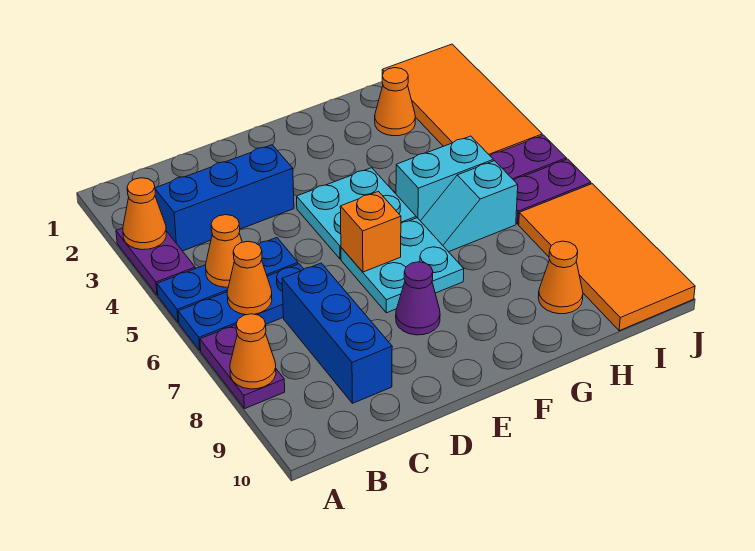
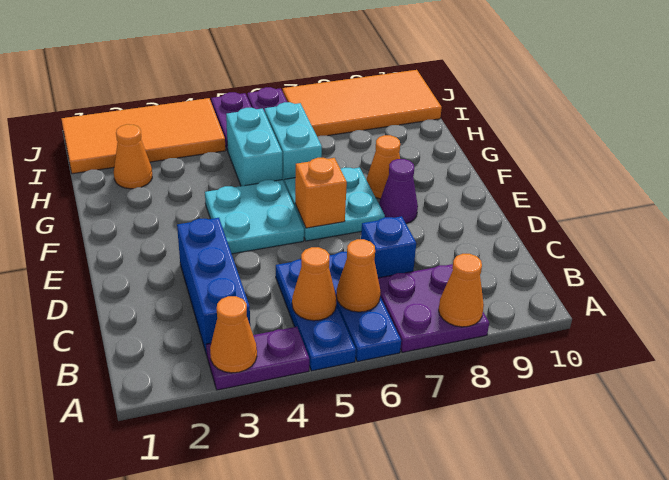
purple plate A7:A8 level 1 -> purple plate A7:B8 level 1
blue brick C7:C9 level 1 -> blue brick C7 level 1
cyan slope G6:H6 level 1 top H -> cyan brick G6:H6 level 1
orange cone H9 level 1 -> orange cone F8 level 1

